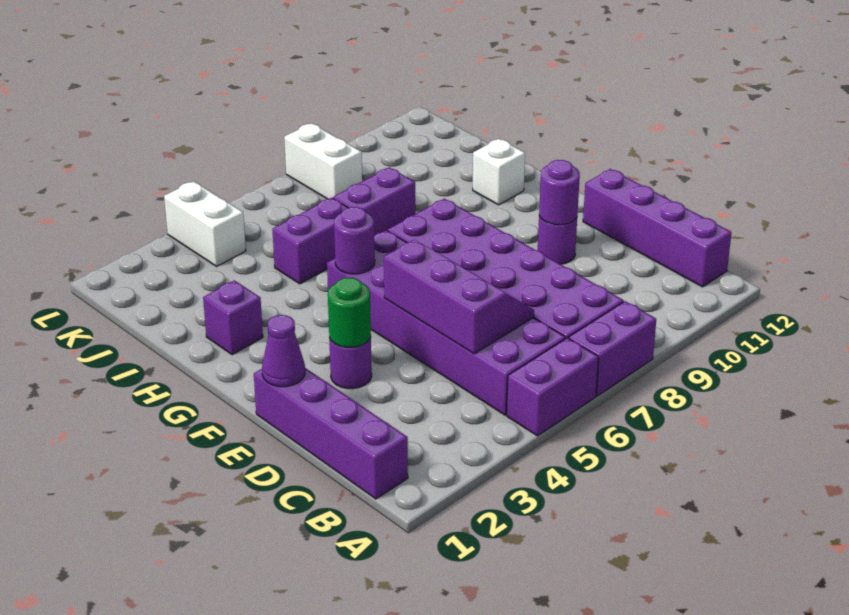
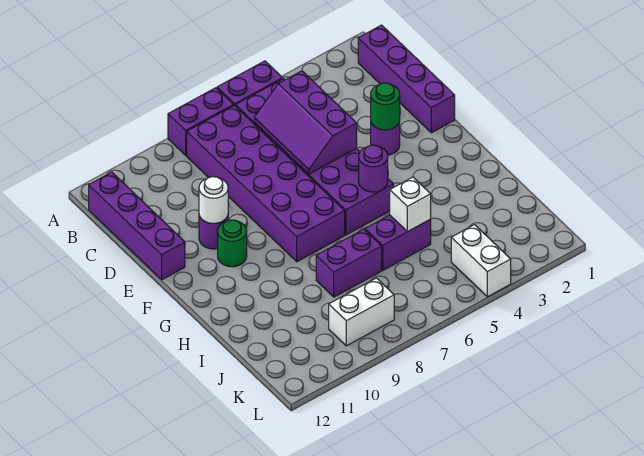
purple cone E1 level 2 -> none
purple round brick E10 level 2 -> white round brick E10 level 2
none -> green round brick F10 level 1
purple brick H2 level 1 -> none
white brick H11 level 1 -> white brick I5 level 2
white brick K8:L8 level 1 -> white brick K8:K9 level 1

